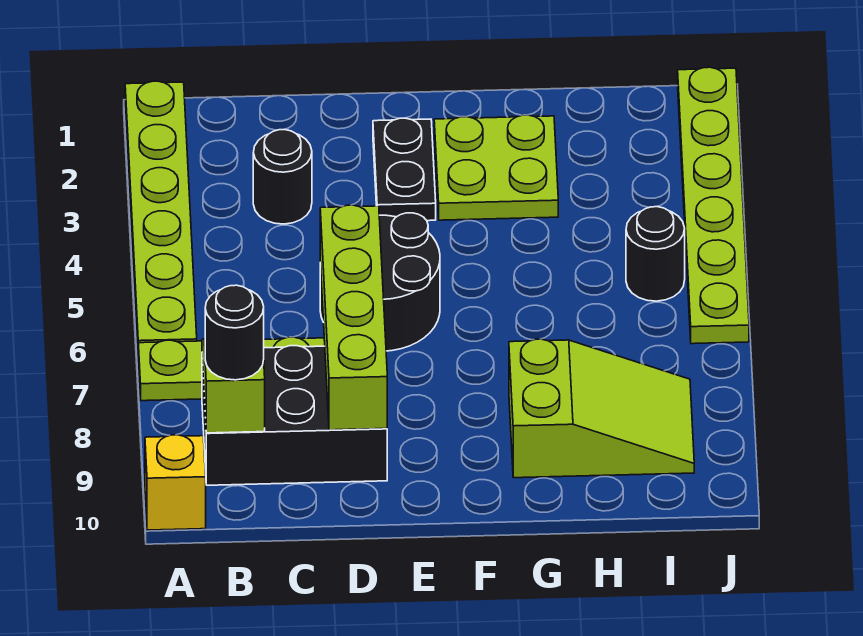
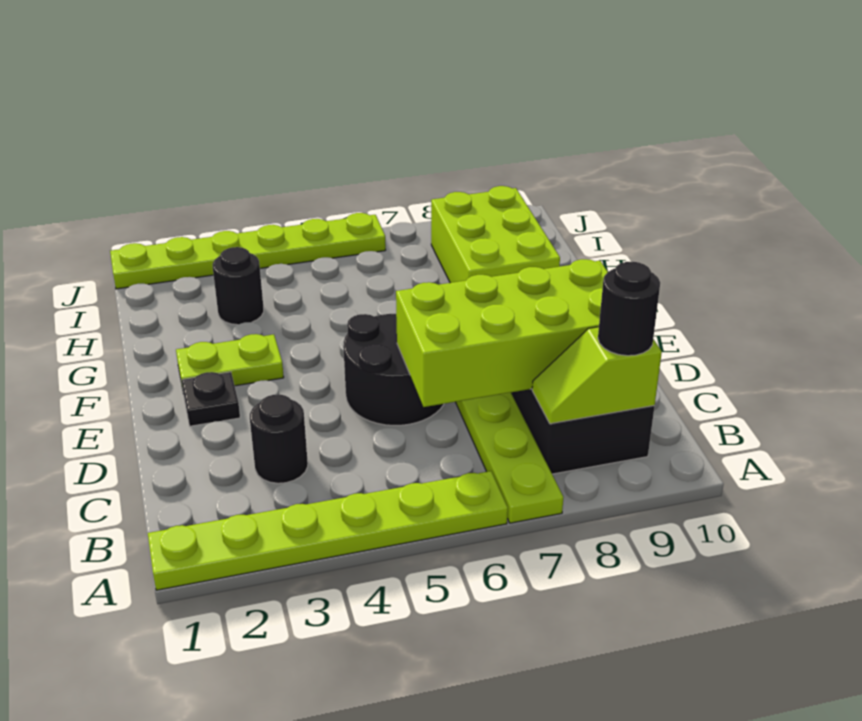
yellow brick A10 level 1 -> none
lime brick D6:D9 level 2 -> lime brick C6:D9 level 2
black plate E2:E3 level 1 -> black plate E2 level 1
lime plate F2:G3 level 1 -> lime plate F2:F3 level 1
lime slope G8:I9 level 1 top G -> lime brick G8:I9 level 1
black round brick I5 level 1 -> black round brick H3 level 1

